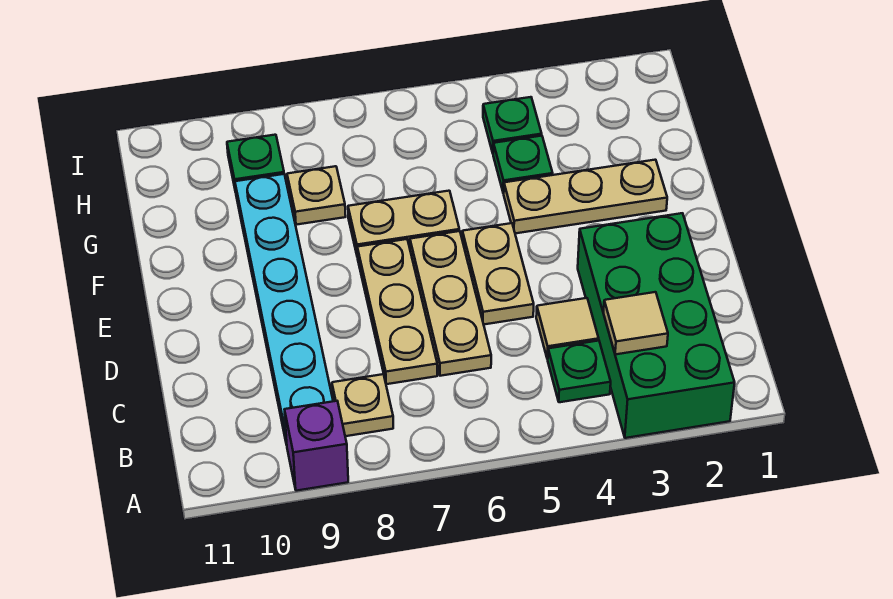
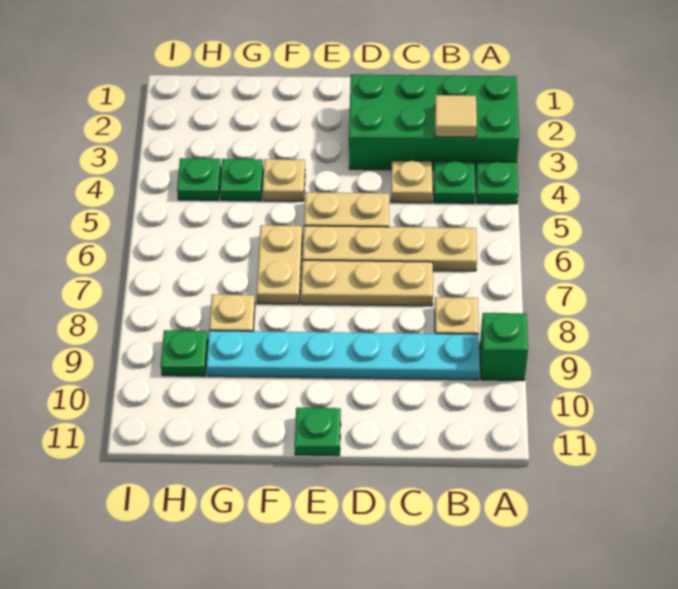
none -> green plate A4 level 1
purple brick A9 level 1 -> green brick A9 level 1
tan tile C4 level 1 -> tan plate C4 level 1
tan plate C6:E6 level 1 -> tan plate B6:E6 level 1
none -> green plate E11 level 1
tan plate F2:F4 level 1 -> tan plate F4 level 1

